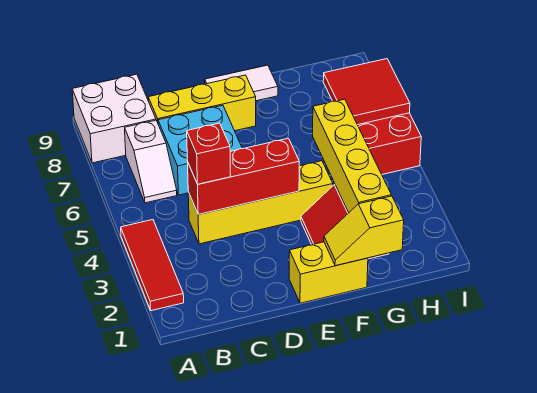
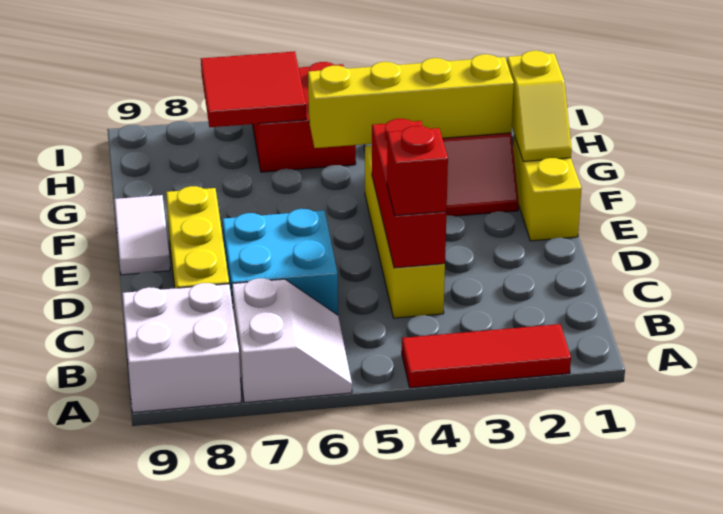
white slope B6:B7 level 1 top 7 -> white slope A6:B7 level 1 top 7

